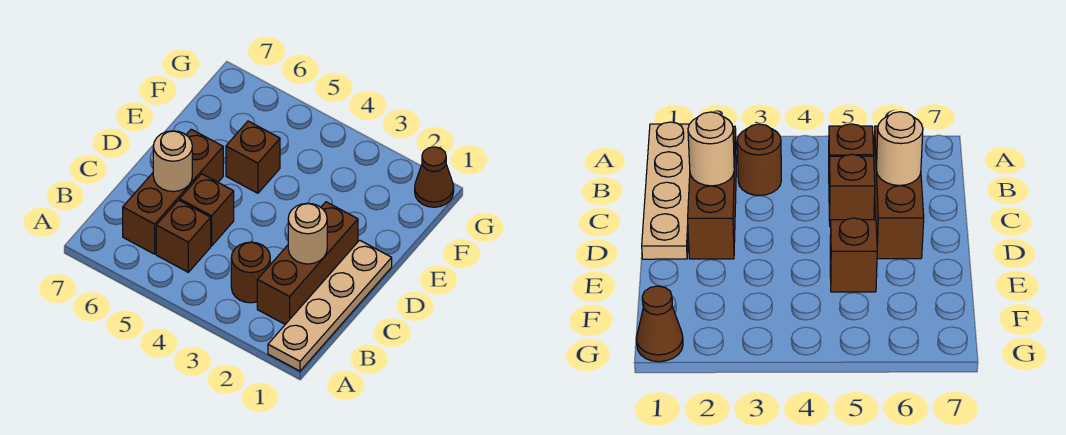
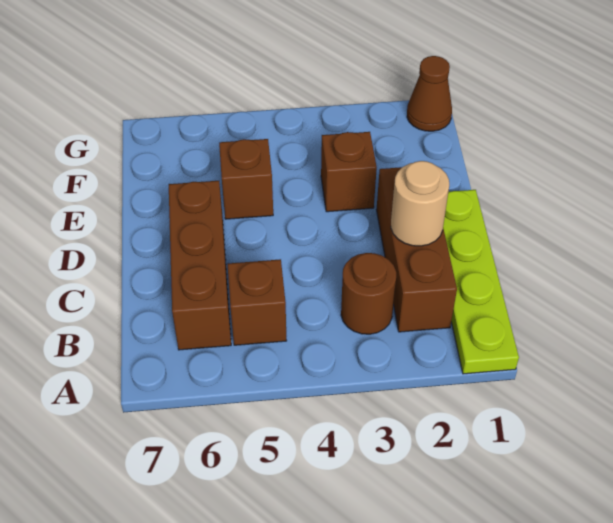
tan plate A1:D1 level 1 -> lime plate A1:D1 level 1
brown brick C5 level 1 -> brown brick E3 level 1
tan round brick C6 level 2 -> none

